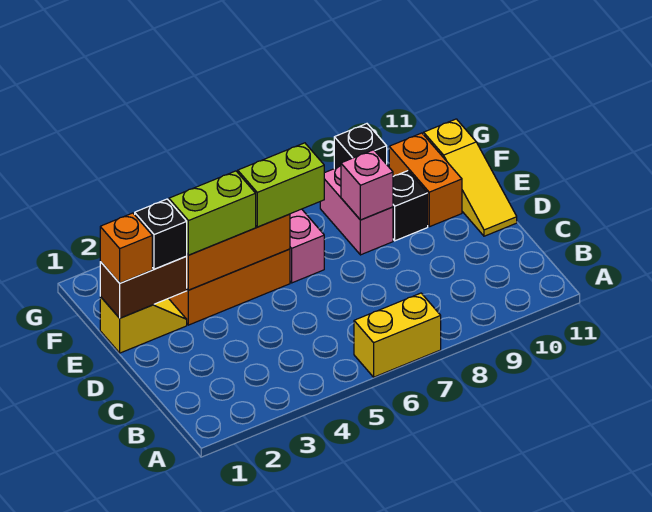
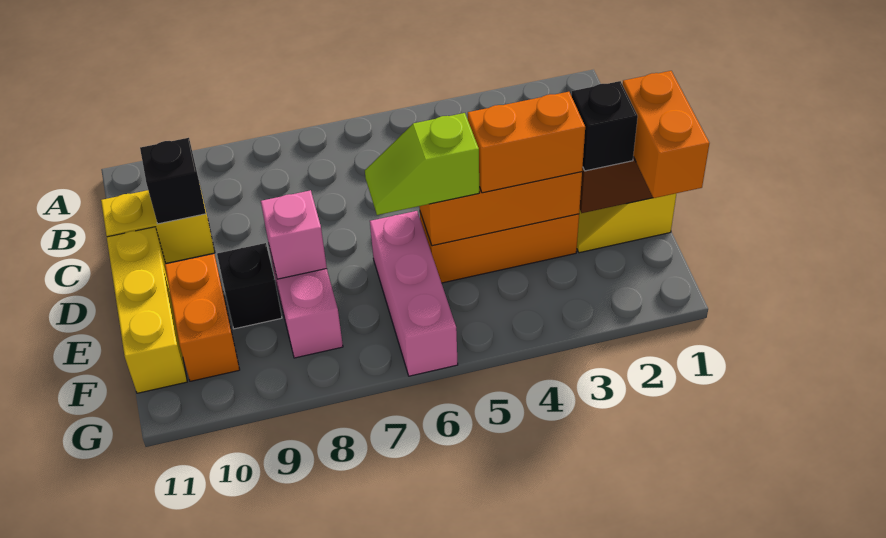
yellow brick A6:A7 level 1 -> yellow brick C10:C11 level 1
yellow slope D11:F11 level 1 top F -> yellow brick D11:F11 level 1
orange brick E1 level 3 -> orange brick E1:F1 level 3
lime brick E3:E4 level 3 -> orange brick E3:E4 level 3
lime brick E5:E6 level 3 -> lime slope E5:E6 level 3 top 5
black brick G9 level 1 -> black brick C10 level 2

